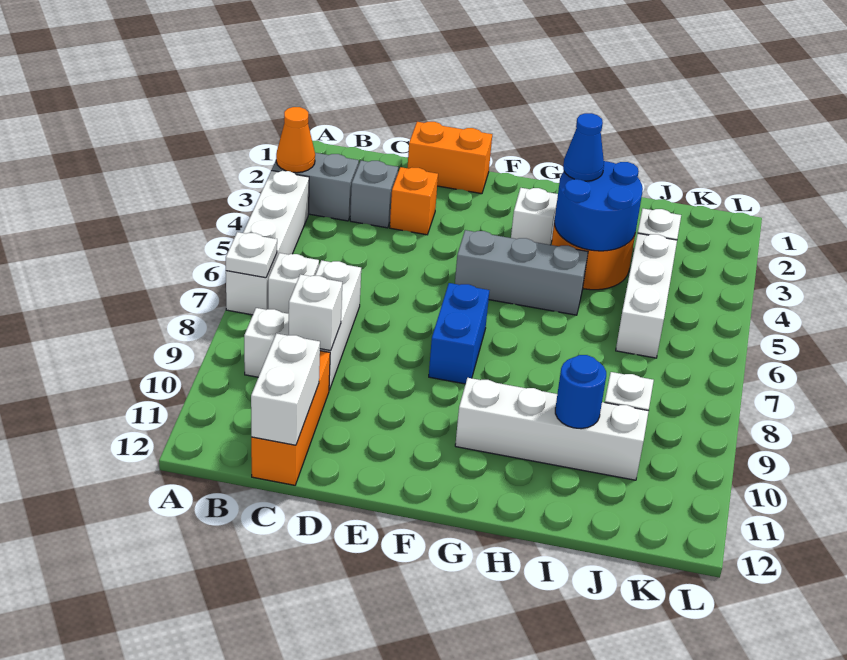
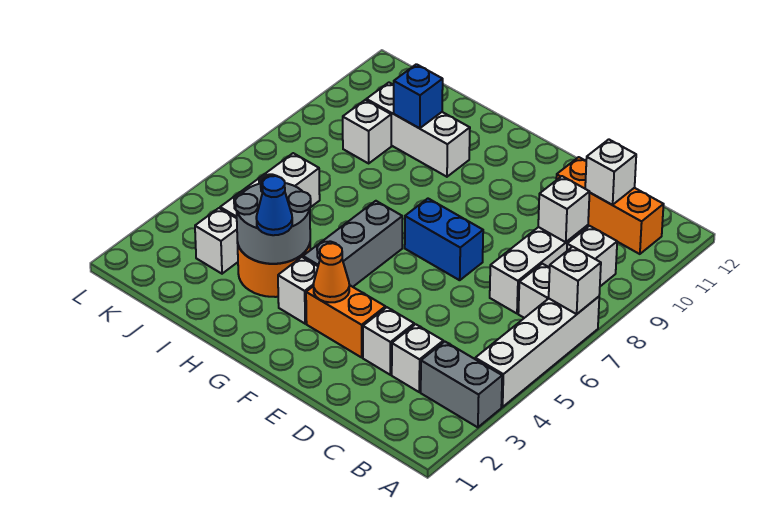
orange cone A3 level 2 -> orange cone F3 level 2
white plate A7 level 2 -> white brick A7 level 2
grey brick C3 level 1 -> white brick C3 level 1
orange brick C10:C12 level 1 -> orange brick B11:D11 level 1
white brick C11:C12 level 2 -> white brick C11 level 2
orange brick D1:E1 level 1 -> orange brick E3:F3 level 1
orange brick D3 level 1 -> white brick D3 level 1
grey brick F5:H5 level 1 -> grey brick G4:G6 level 1
blue brick F7:F8 level 1 -> blue brick E7:F7 level 1
white brick G10:J10 level 1 -> white brick H10:J10 level 1
blue round brick H3:I4 level 2 -> grey round brick H3:I4 level 2
blue round brick I10 level 2 -> blue brick I10 level 2

